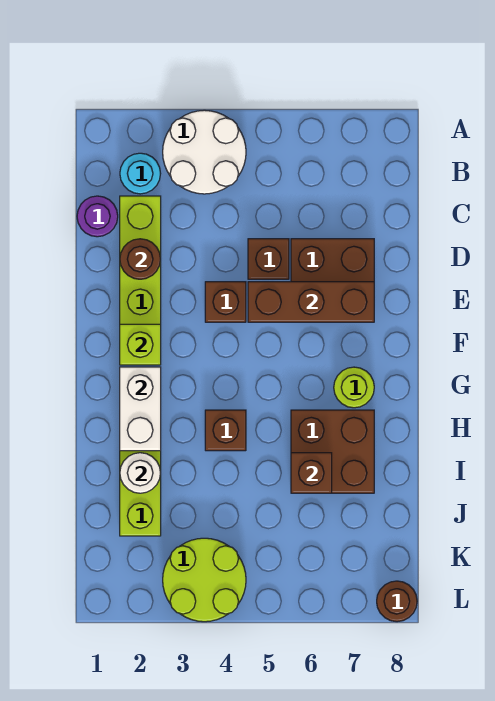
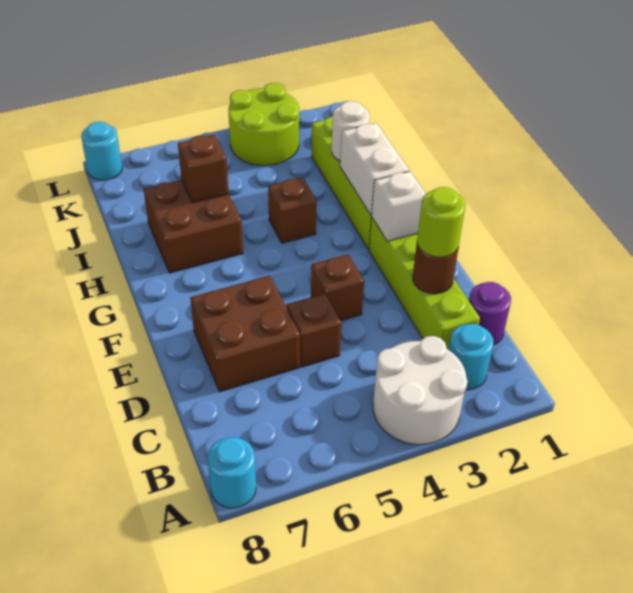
none -> cyan round brick A8 level 1
brown brick E5:E7 level 2 -> none
lime brick F2 level 2 -> white brick F2 level 2
lime round brick G7 level 1 -> lime round brick D2 level 3
brown round brick L8 level 1 -> cyan round brick L8 level 1

